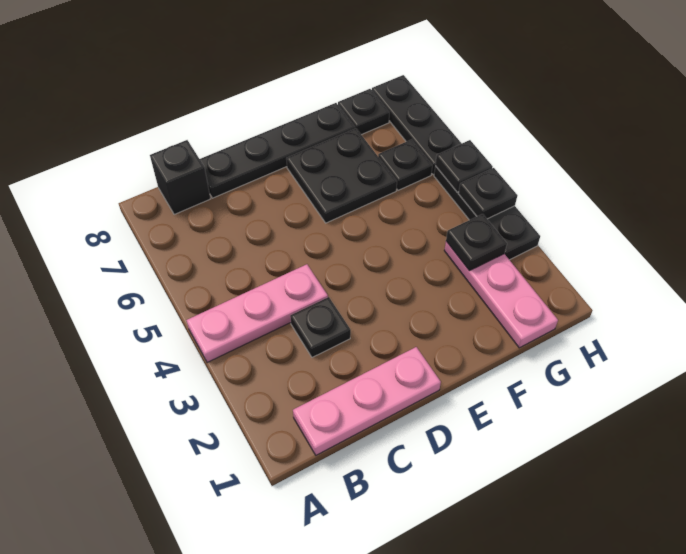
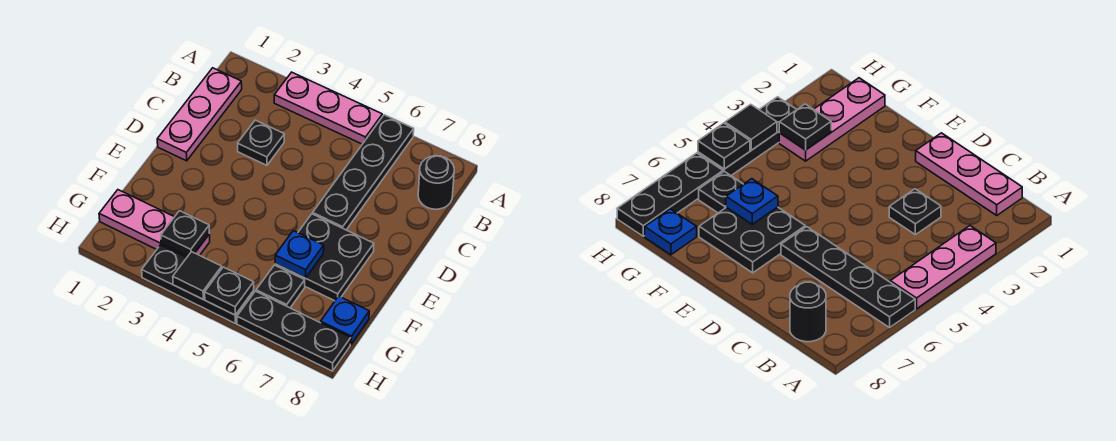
pink plate A4:C4 level 1 -> pink plate A3:A5 level 1
black brick B8 level 1 -> black round brick B8 level 1
black plate C8:F8 level 1 -> black plate A6:D6 level 1
none -> blue plate F6 level 2
black plate G8 level 1 -> blue plate G8 level 1
black plate H4 level 2 -> black tile H4 level 2

